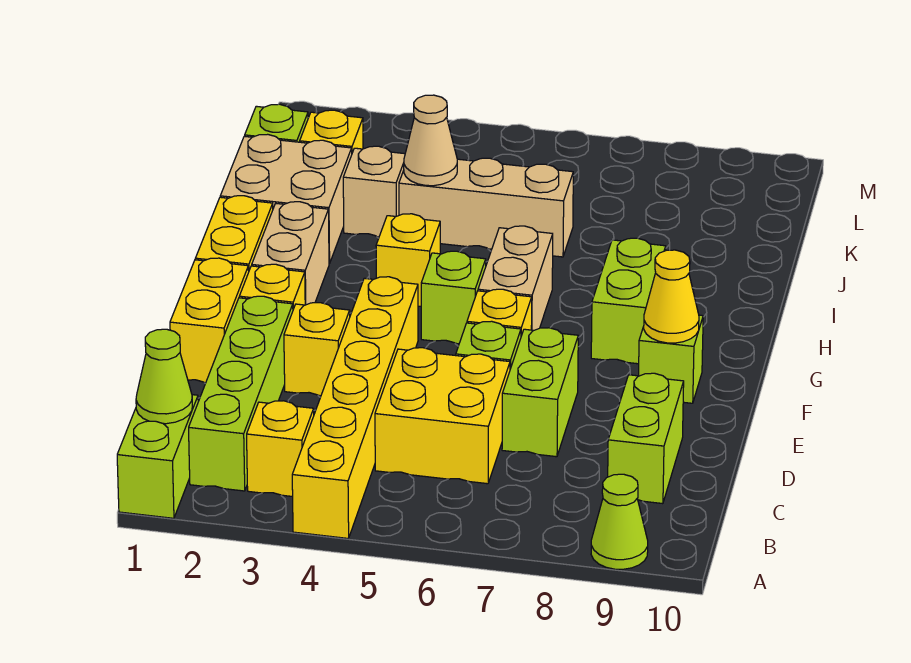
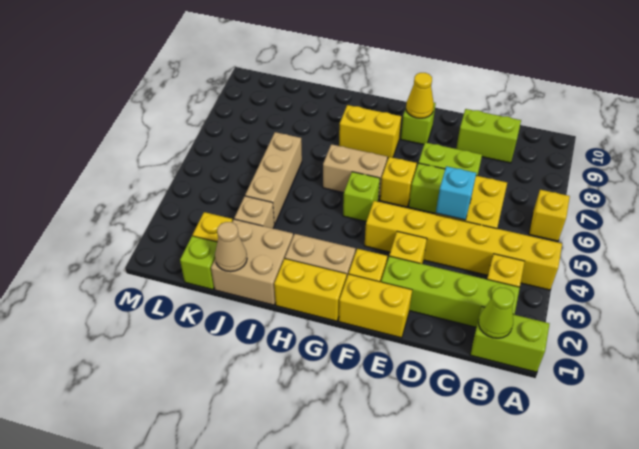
lime cone A9 level 1 -> none
none -> cyan brick D5 level 2
lime brick G8:H8 level 1 -> yellow brick G8:H8 level 1
yellow brick H4 level 1 -> yellow brick A6 level 1
tan cone J4 level 2 -> tan cone J1 level 2

